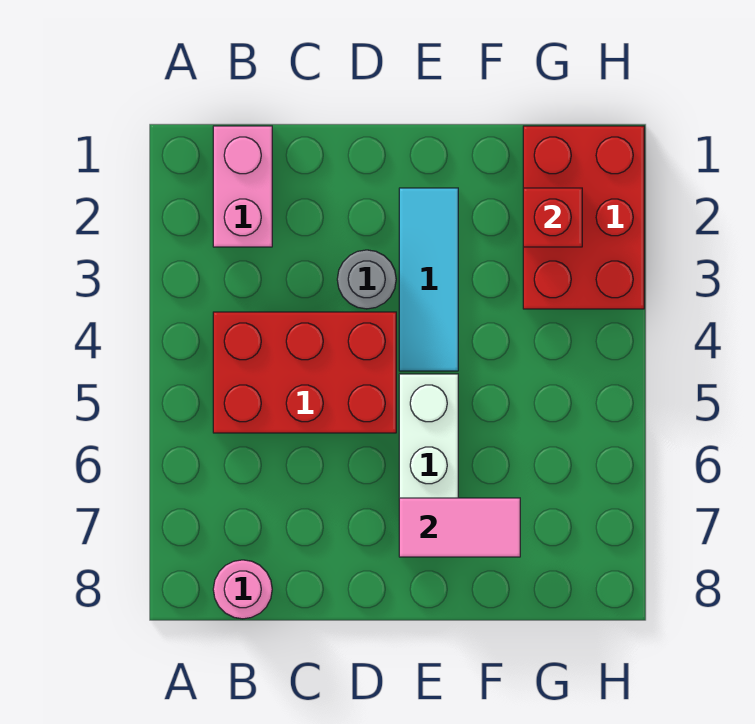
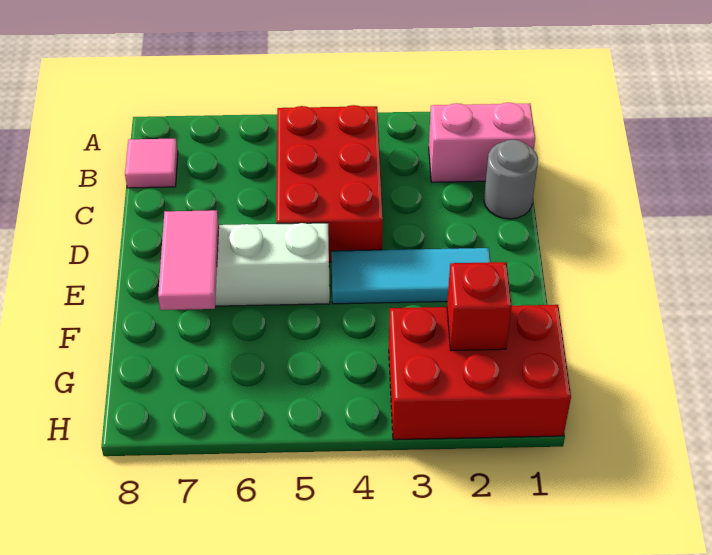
pink round brick B8 level 1 -> pink tile B8 level 1
grey round brick D3 level 1 -> grey round brick C1 level 1

